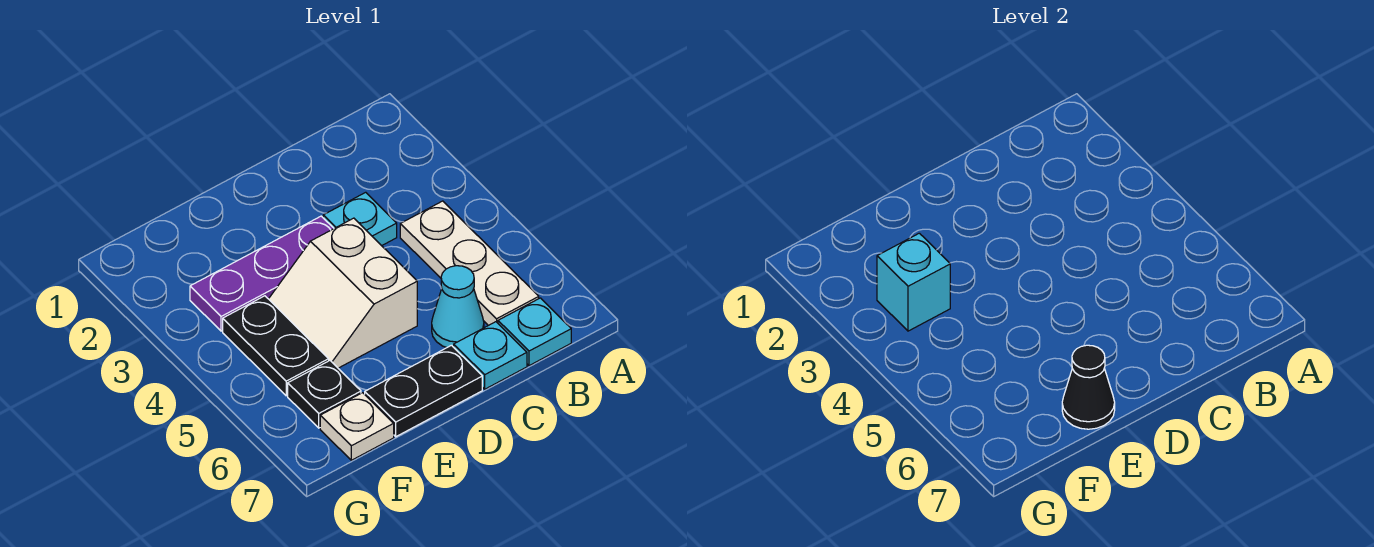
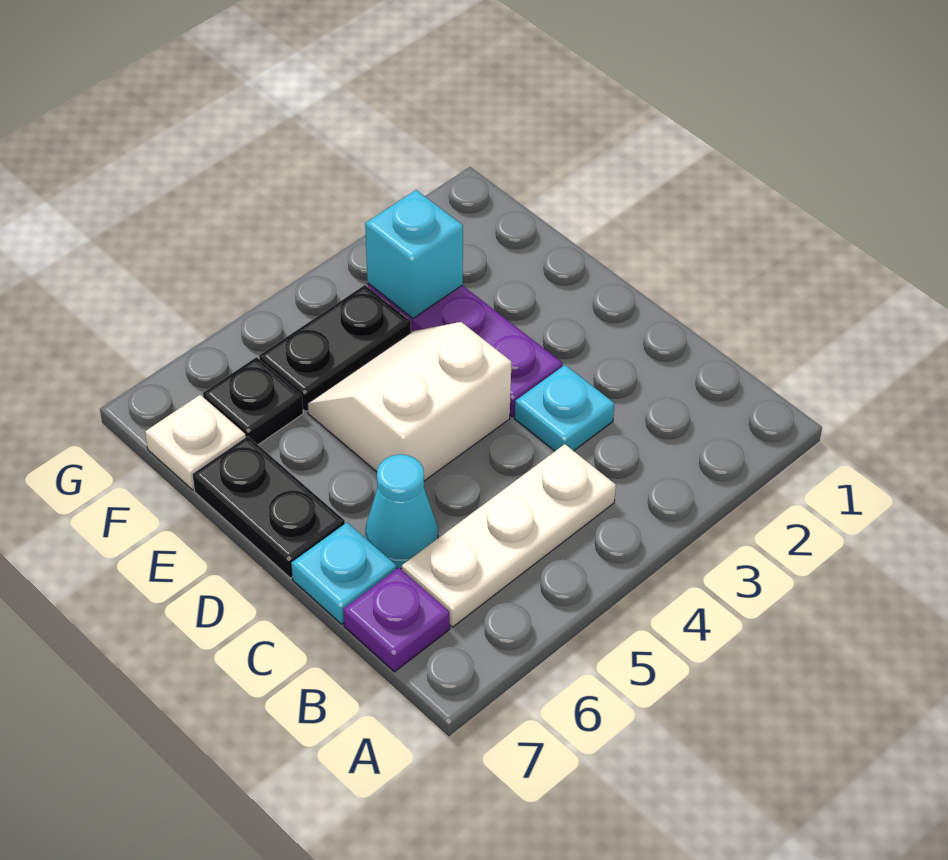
cyan plate B7 level 1 -> purple plate B7 level 1
black cone E7 level 2 -> none

